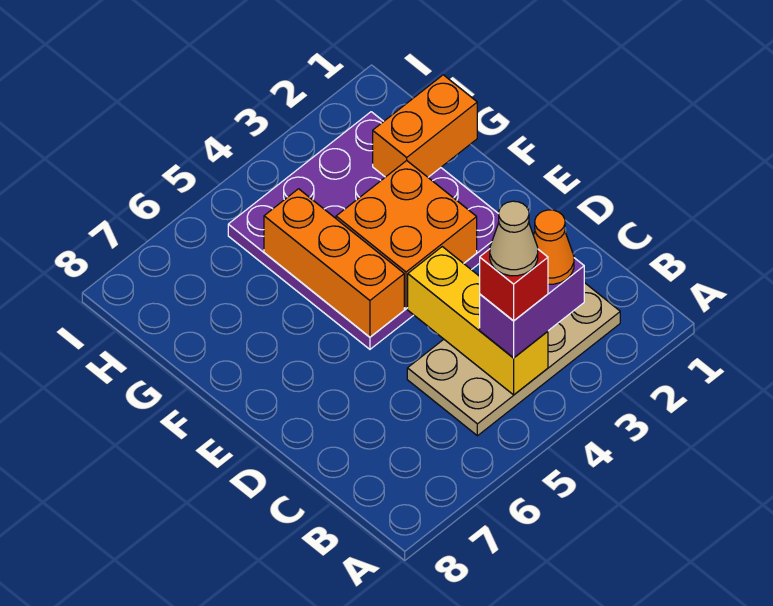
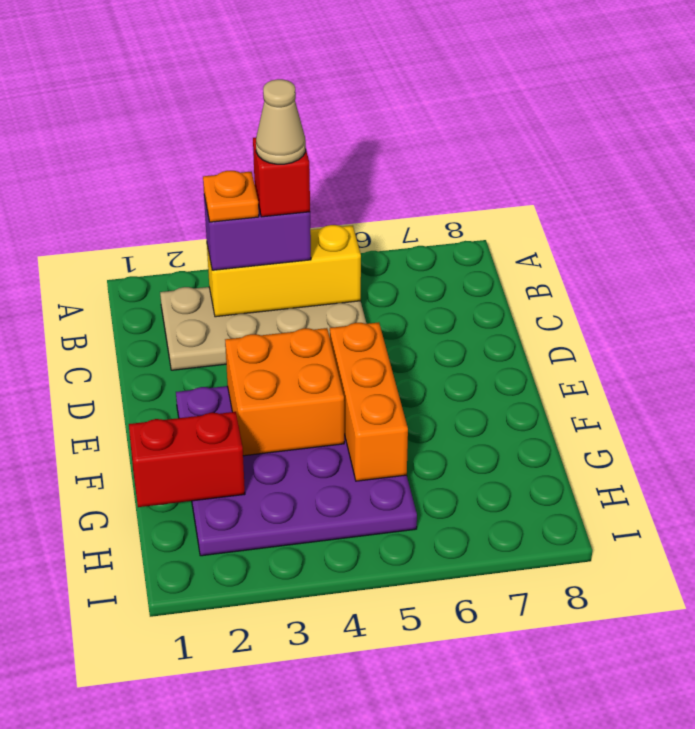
orange cone B3 level 4 -> orange plate B3 level 4
yellow brick B4:D4 level 2 -> yellow brick B3:B5 level 2
orange brick G1:G2 level 2 -> red brick G1:G2 level 2

